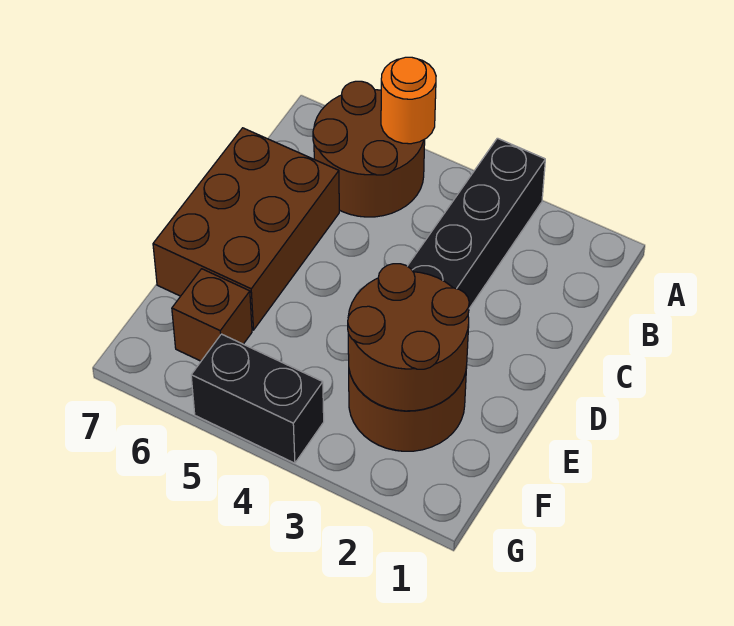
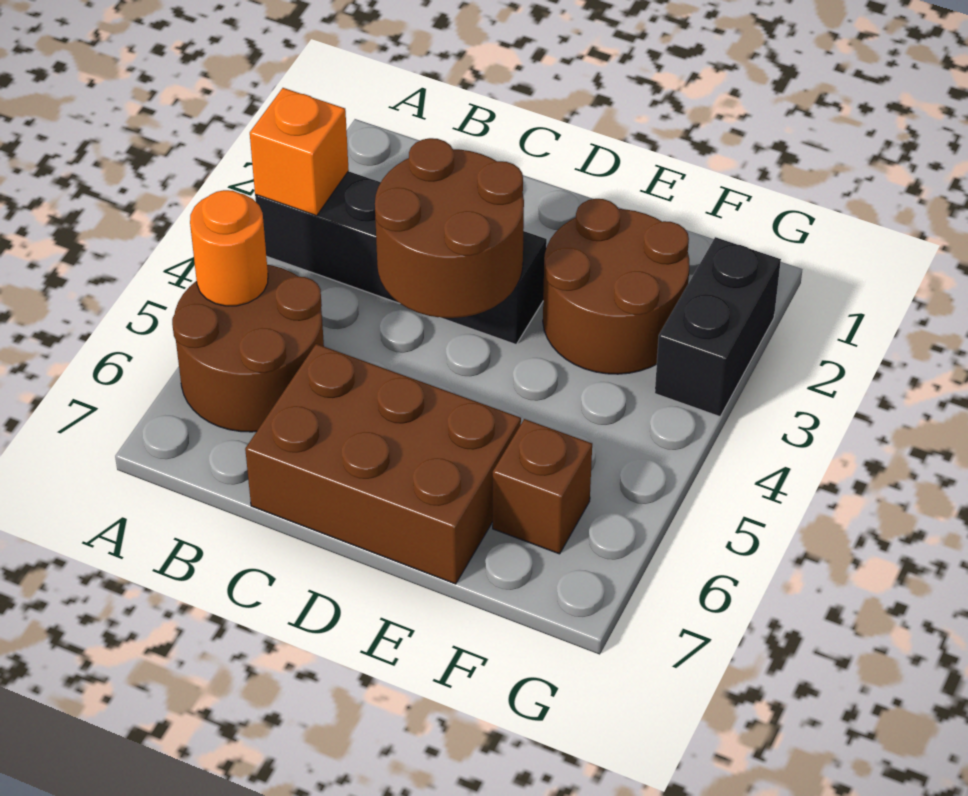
none -> orange brick A3 level 2
brown round brick E2:F3 level 2 -> brown round brick C3:D4 level 2
black brick G4:G5 level 1 -> black brick G2:G3 level 1

